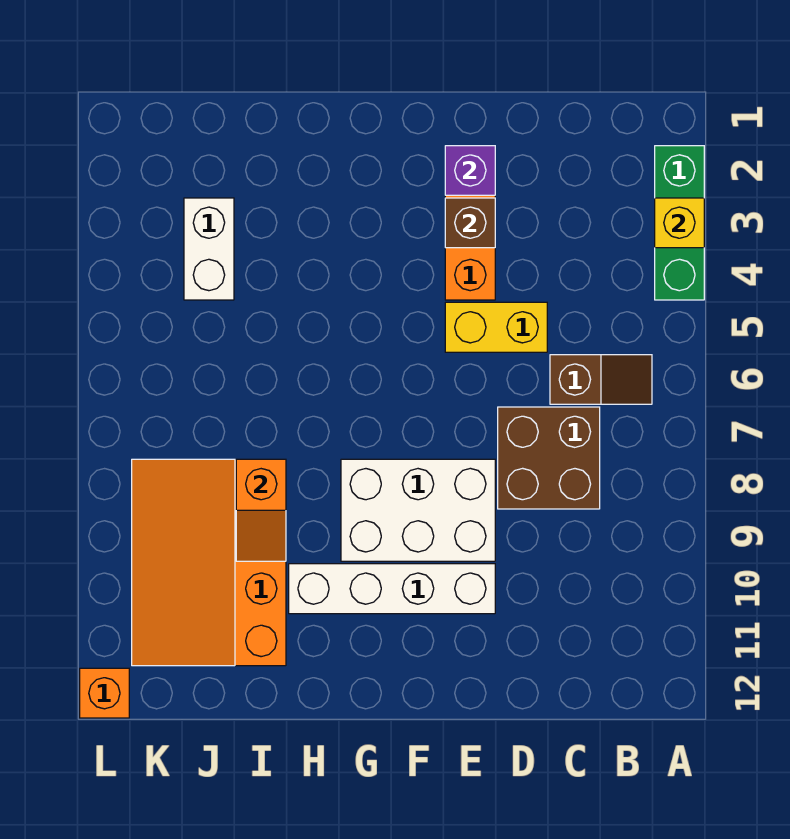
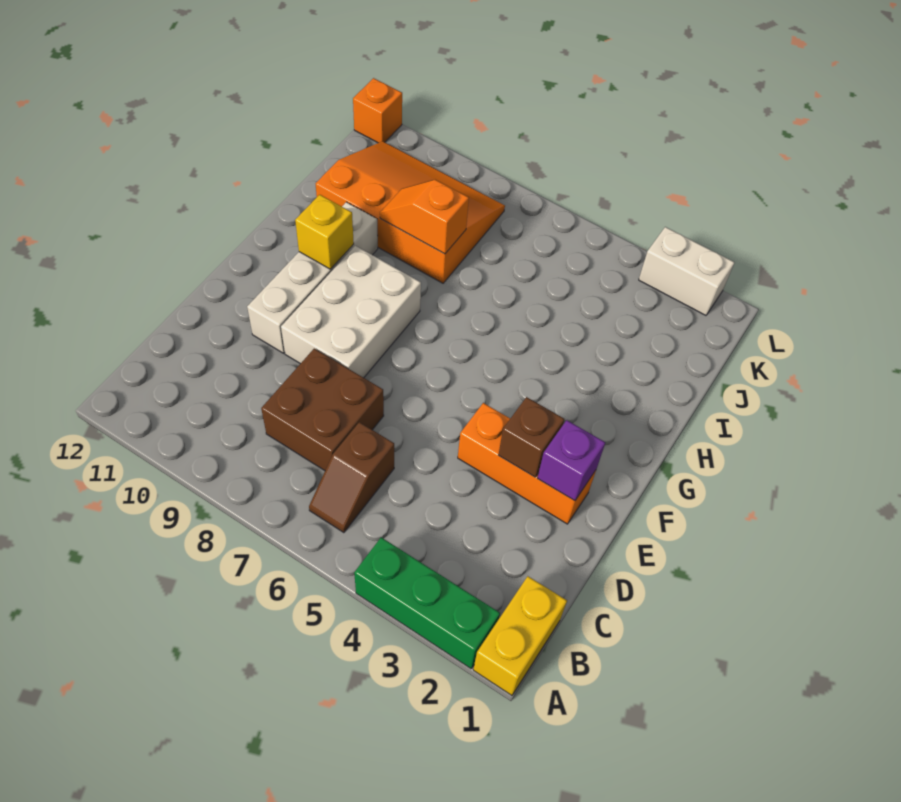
yellow brick A3 level 2 -> yellow brick G10 level 2
yellow brick D5:E5 level 1 -> yellow brick A1:B1 level 1
white brick J3:J4 level 1 -> white brick L2:L3 level 1

